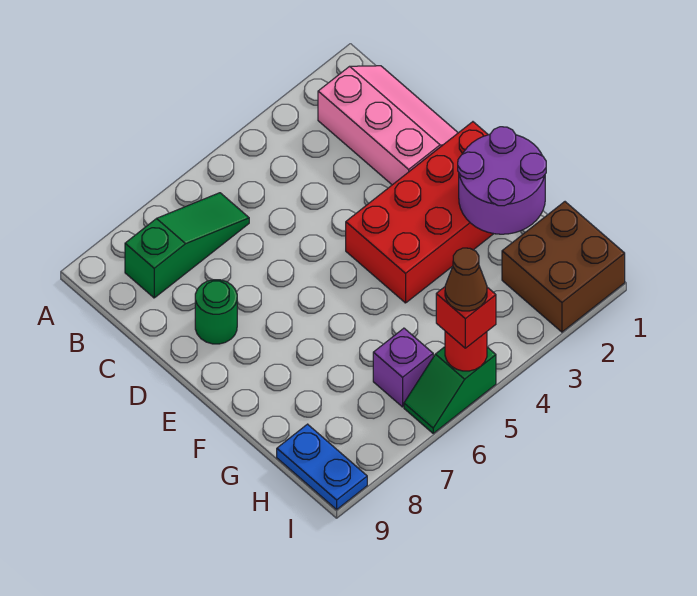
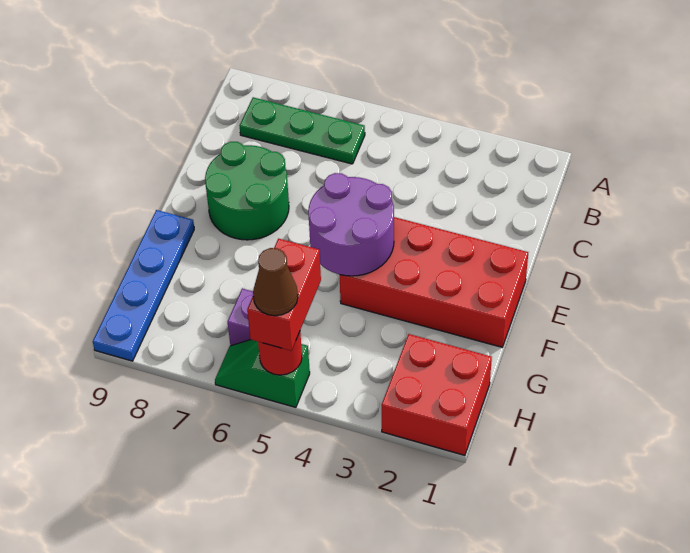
pink slope B1:D2 level 1 top 2 -> none
green slope B6:B8 level 1 top 8 -> green plate B6:B8 level 1
green round brick D8 level 1 -> green round brick D7:E8 level 1
purple round brick F1:G2 level 2 -> purple round brick E4:F5 level 2
brown brick H1:I2 level 1 -> red brick H1:I2 level 1
blue plate H9:I9 level 1 -> blue plate F9:I9 level 1
red brick I5 level 3 -> red brick H5:I5 level 3

